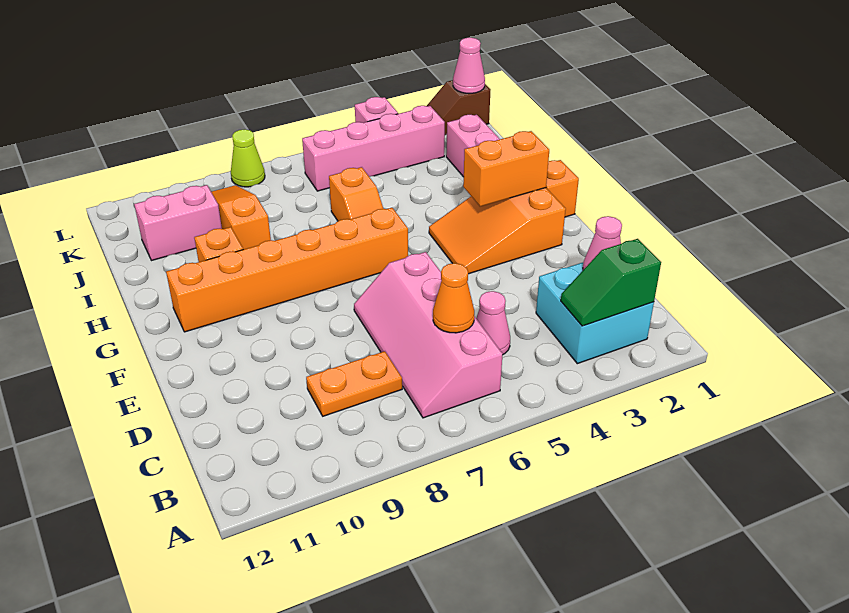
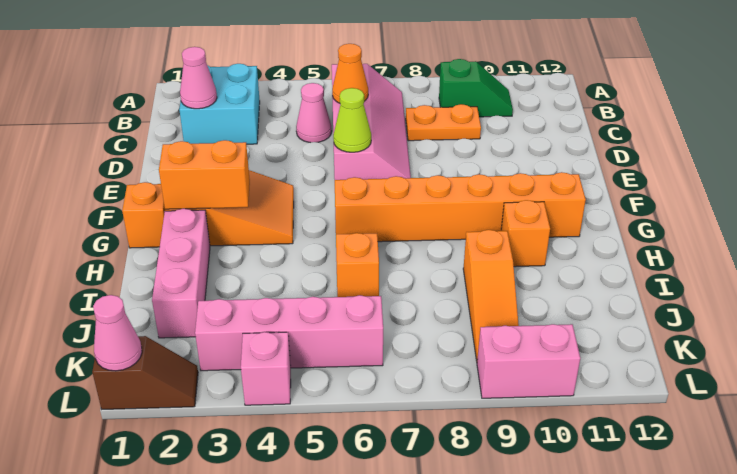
green slope B2:B3 level 2 top 2 -> green slope B9:B10 level 1 top 9
pink brick J10:J11 level 1 -> pink brick L9:L10 level 1
lime cone L8 level 1 -> lime cone E6 level 2

